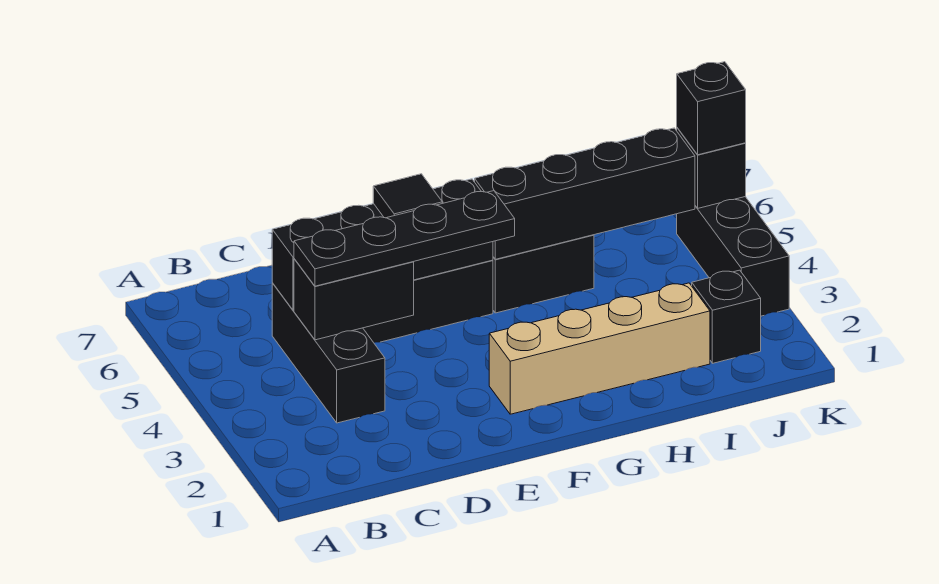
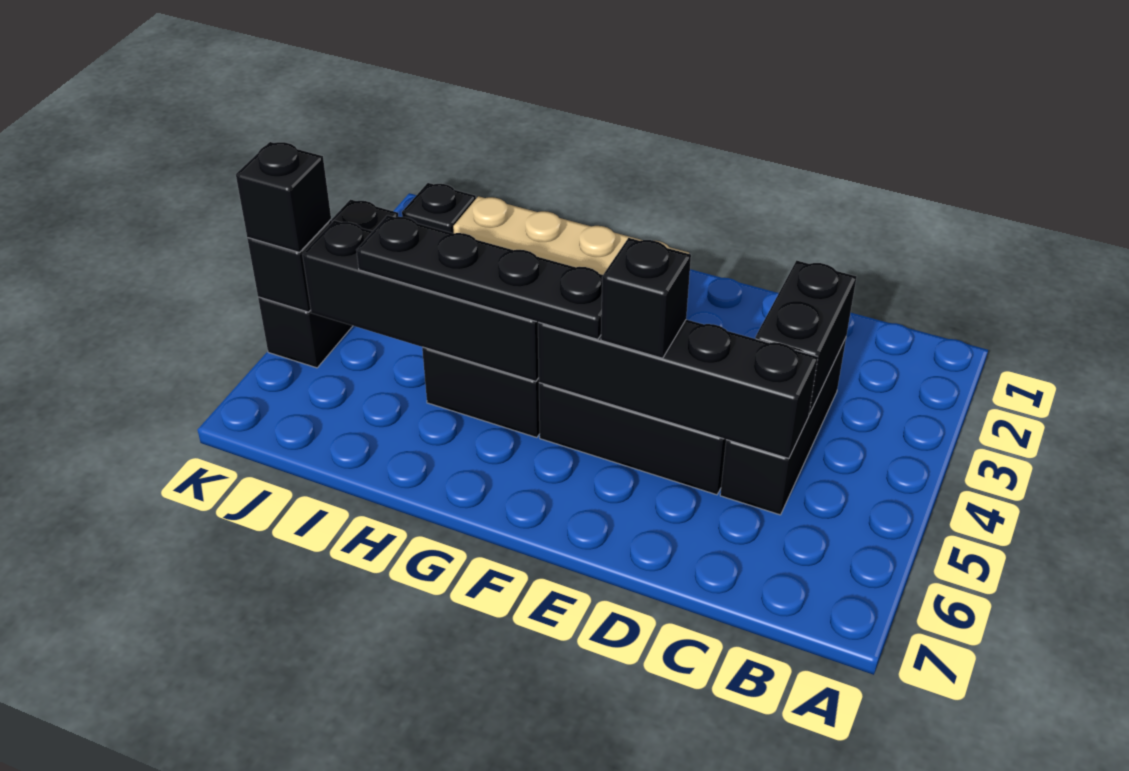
black brick C4:D4 level 2 -> black brick C3:C4 level 2
black plate C4:F4 level 3 -> black plate F5:I5 level 3
black tile E5 level 3 -> black brick E5 level 3

